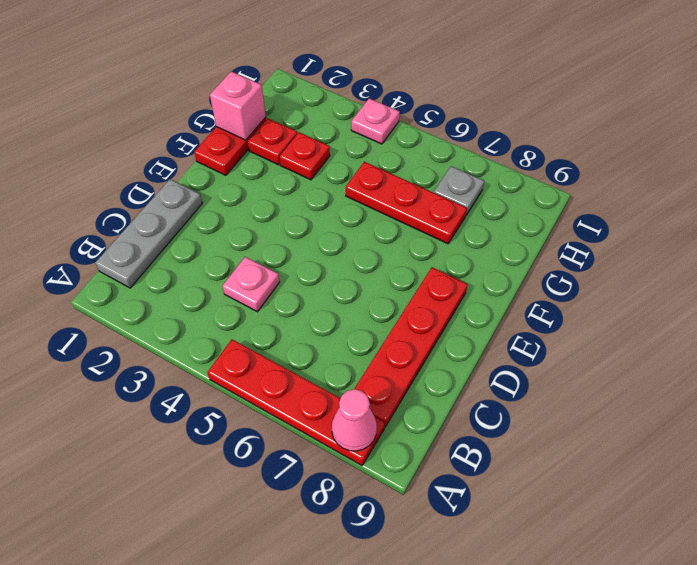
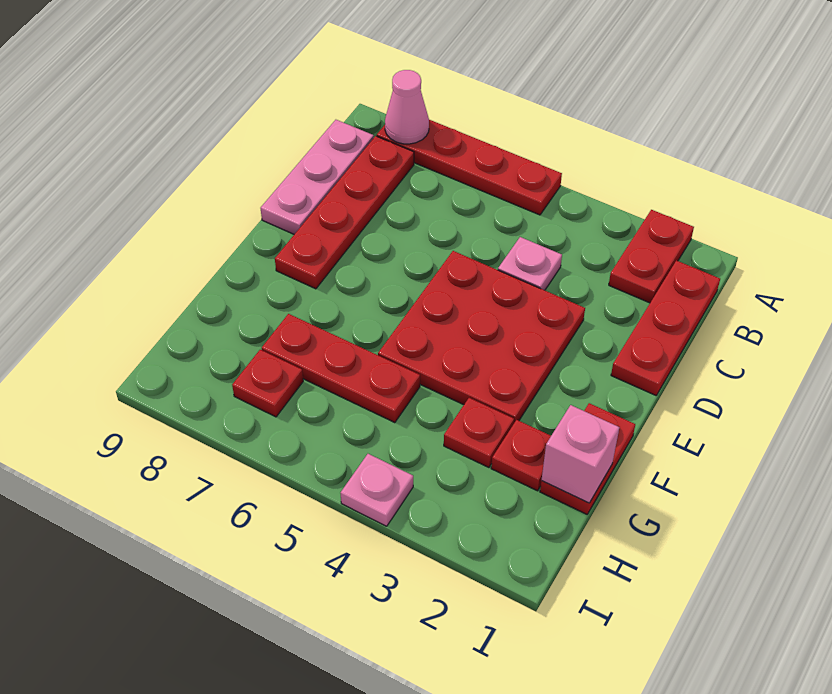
none -> red plate A2:B2 level 1
grey plate B1:D1 level 1 -> red plate B1:D1 level 1
none -> pink plate B9:D9 level 1
none -> red plate D3:F5 level 1
grey plate H7 level 1 -> red plate H7 level 1

